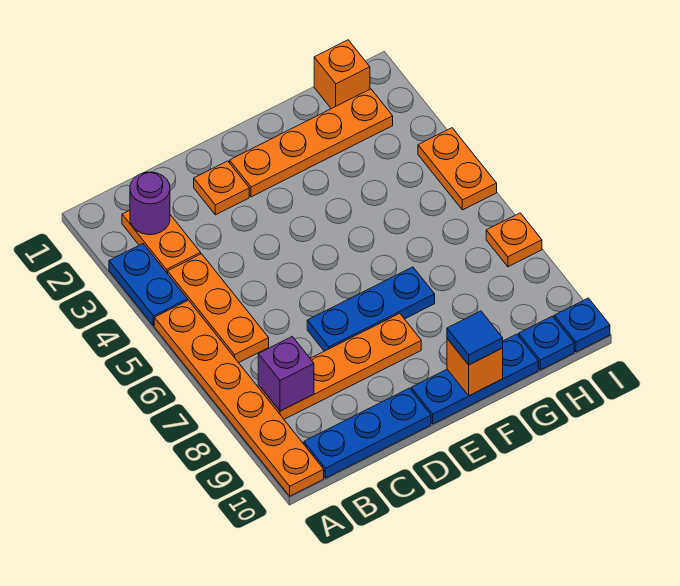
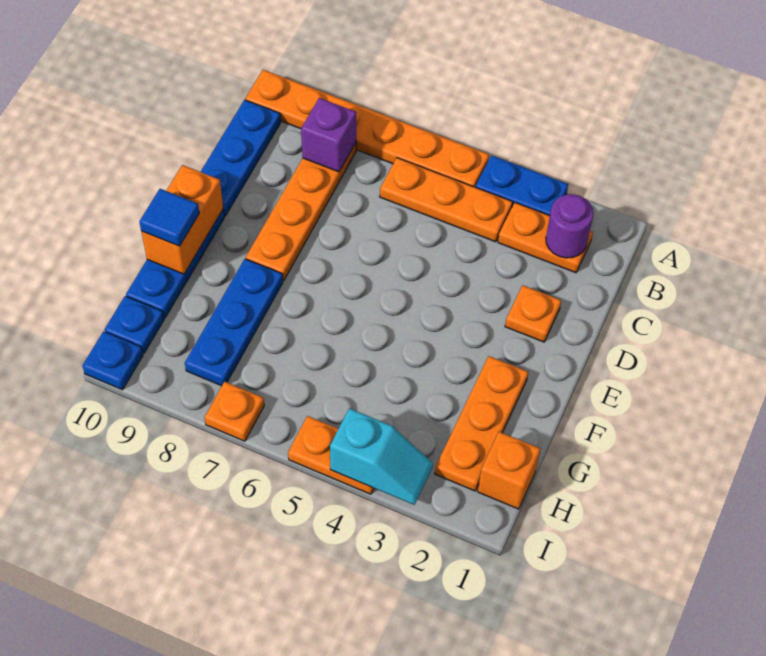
blue plate D7:F7 level 1 -> blue plate F8:H8 level 1
orange plate E2:H2 level 1 -> orange plate F2:H2 level 1
orange brick F10 level 2 -> orange brick E10:F10 level 2
none -> cyan slope I3:I4 level 2 top 4

